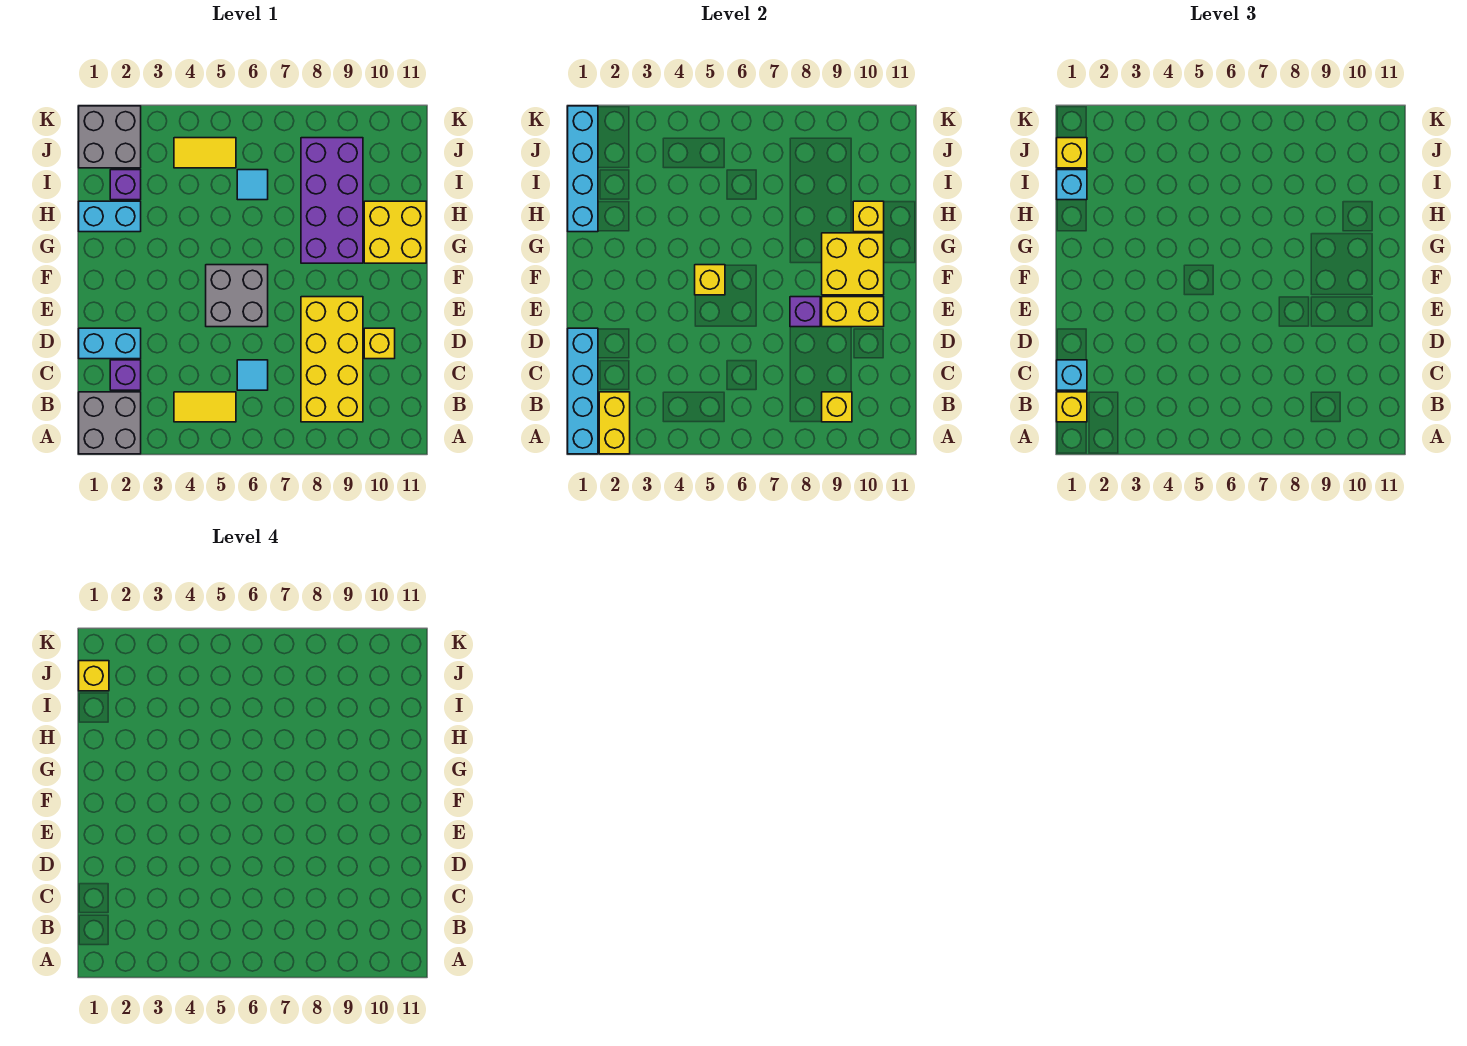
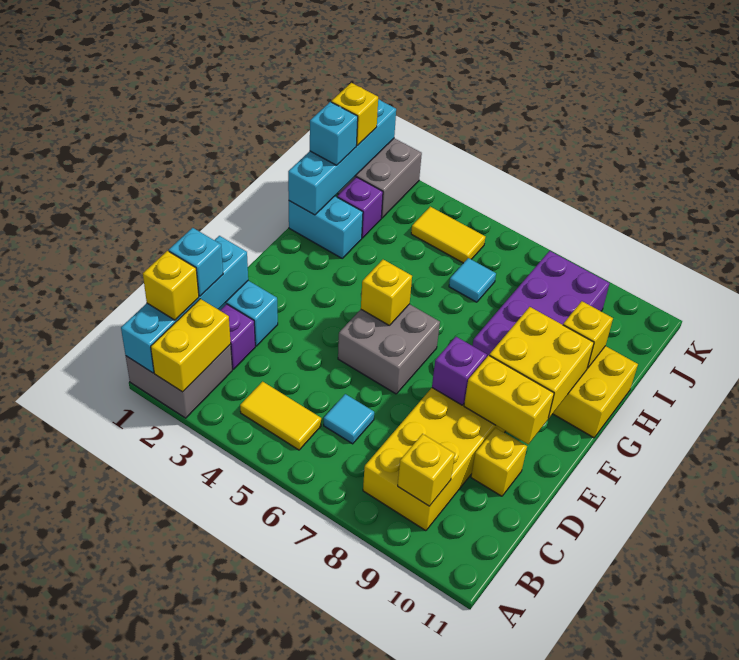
yellow brick J1 level 4 -> none

